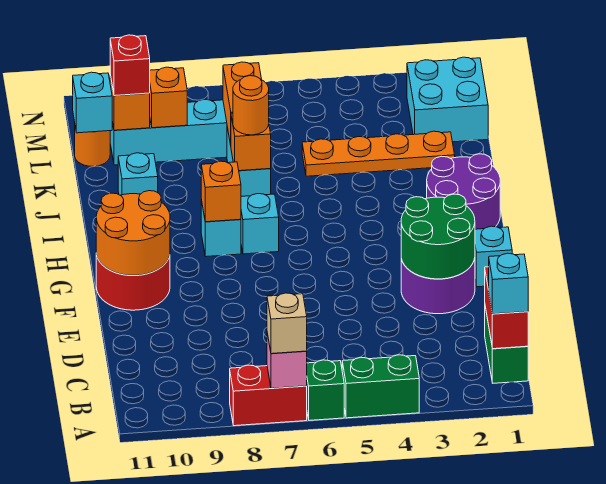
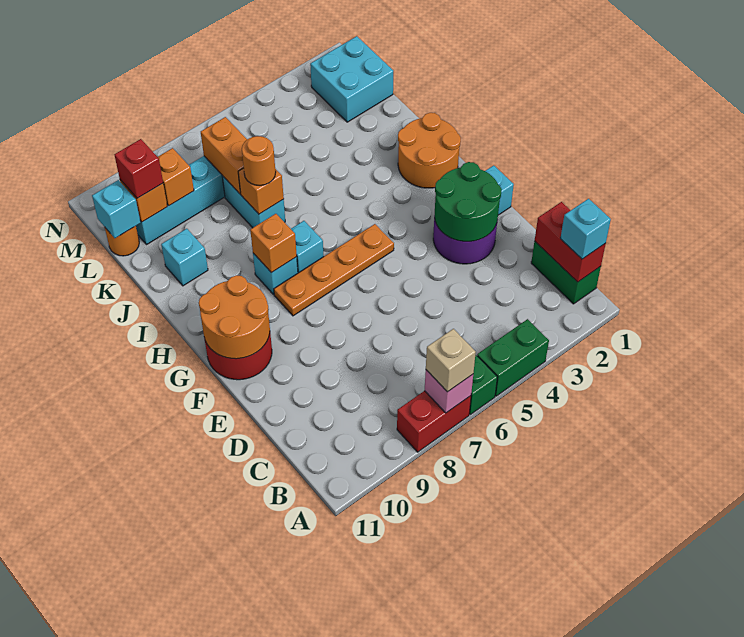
purple round brick H1:I2 level 1 -> orange round brick H1:I2 level 1
orange plate K2:K5 level 1 -> orange plate G5:G8 level 1

